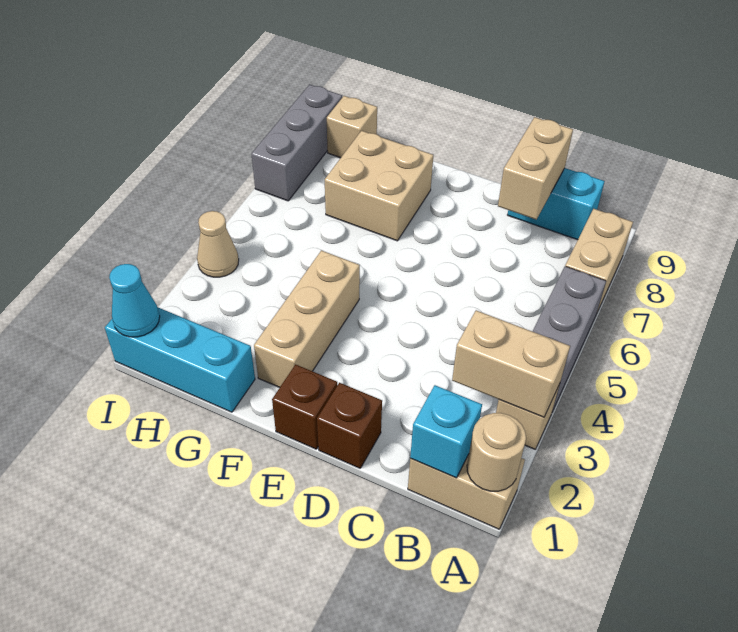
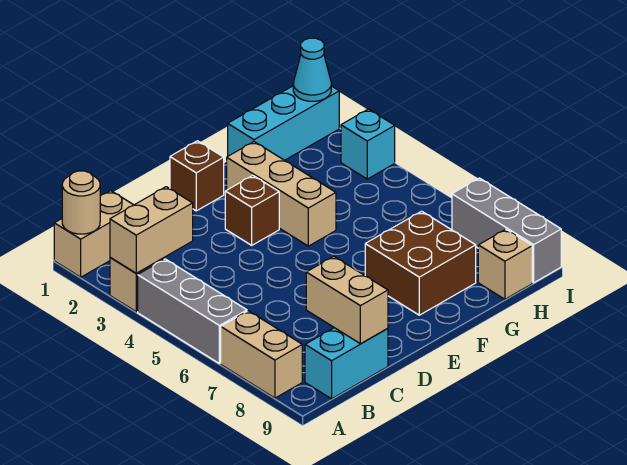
cyan brick B1 level 2 -> cyan brick I3 level 1
brown brick D1 level 1 -> brown brick E3 level 1
tan brick F7:G8 level 1 -> brown brick F7:G8 level 1
tan cone I4 level 1 -> none

